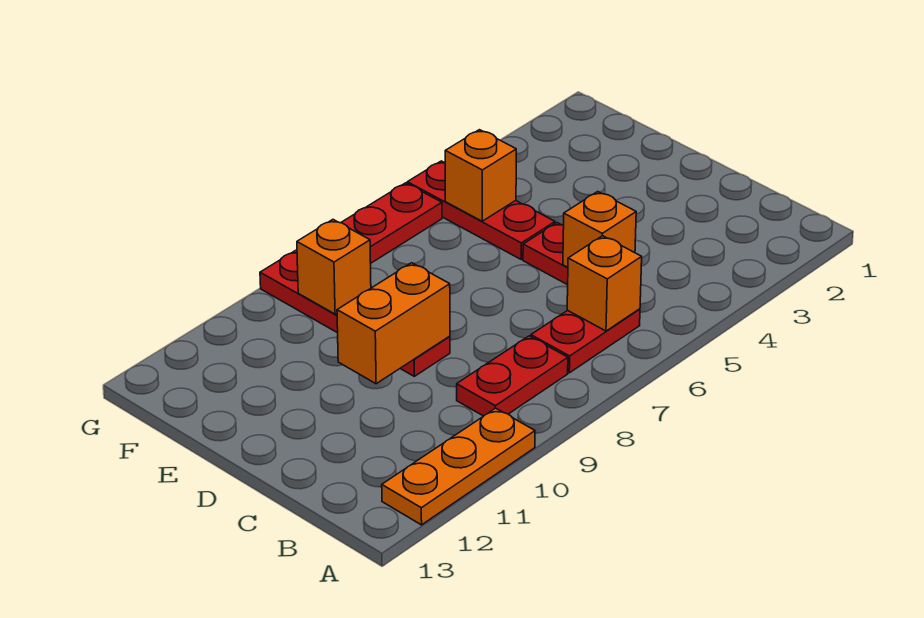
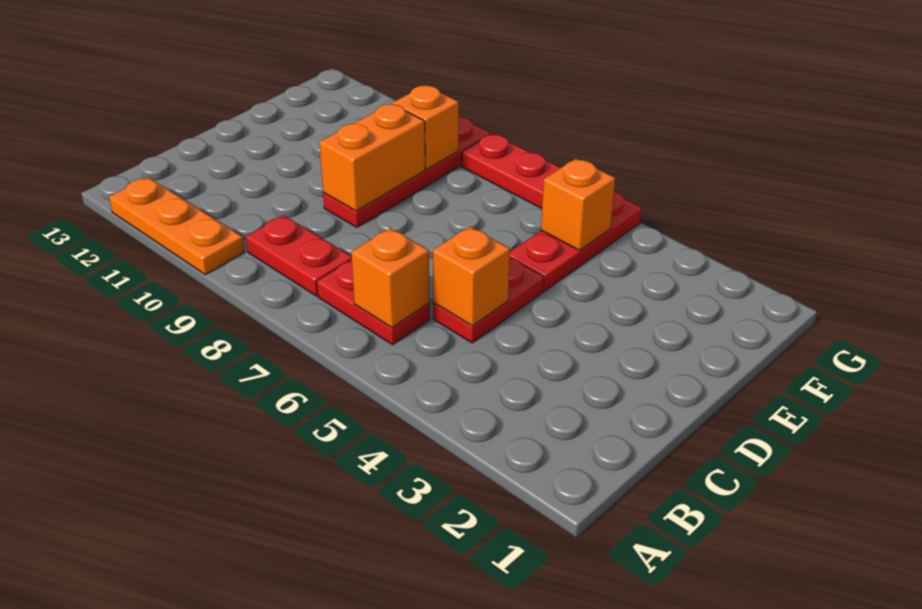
orange brick D9:D10 level 2 -> orange brick D9:E9 level 2

